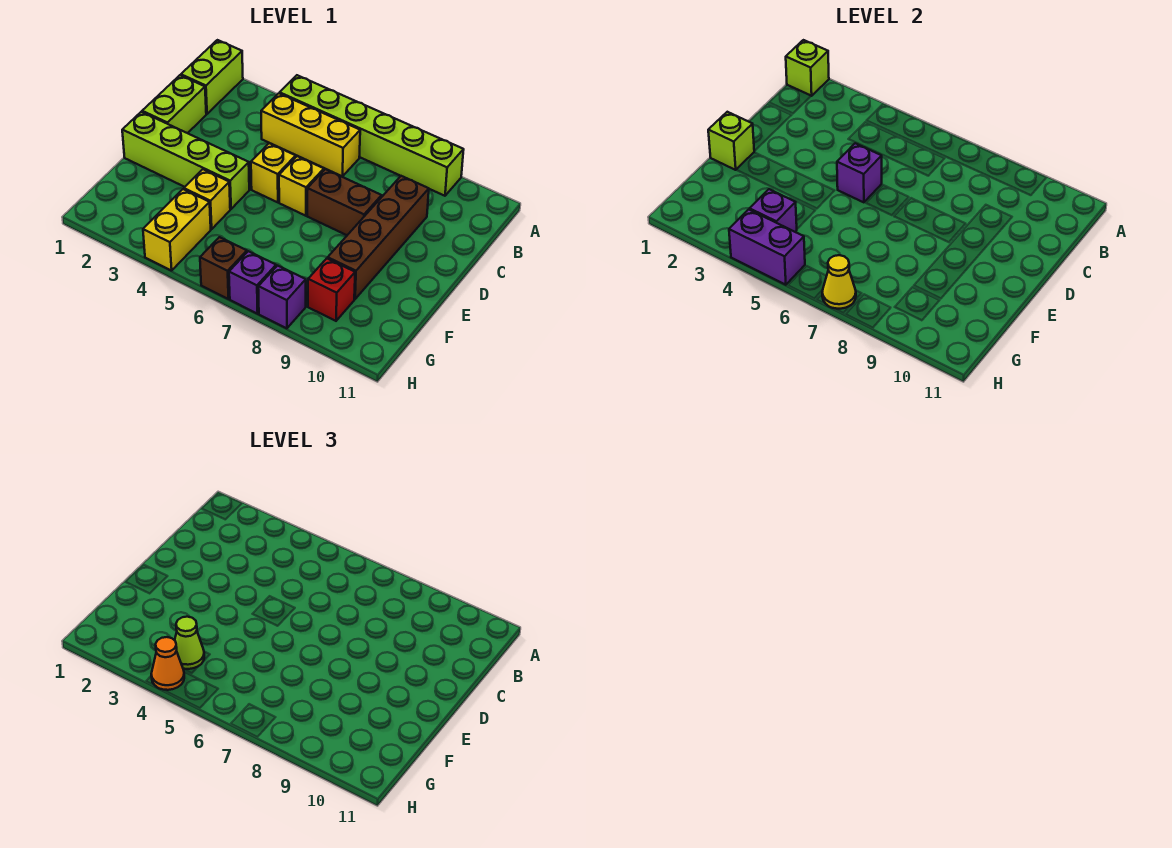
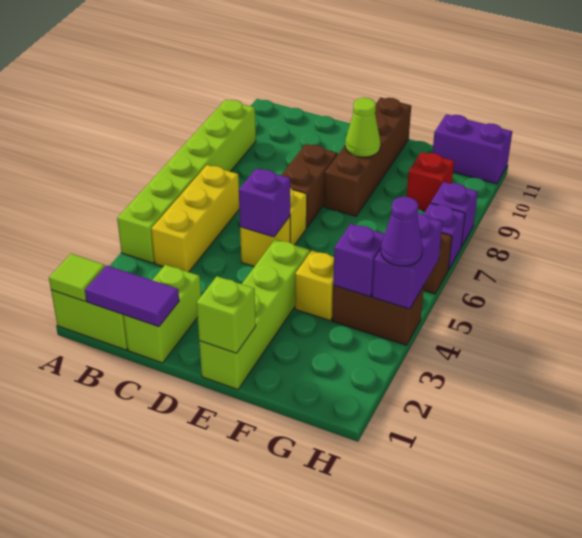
lime brick A1 level 2 -> lime tile A1 level 2
none -> purple tile B1:C1 level 2
lime brick C1:D1 level 1 -> lime brick C1:C2 level 1
brown brick C9:F9 level 1 -> brown brick E8:E11 level 1
yellow brick G4:H4 level 1 -> brown brick G4:H4 level 1
lime cone G4 level 3 -> lime cone E9 level 2
none -> purple brick G11:H11 level 1
orange cone H4 level 3 -> purple cone H4 level 3
yellow cone H7 level 2 -> none

